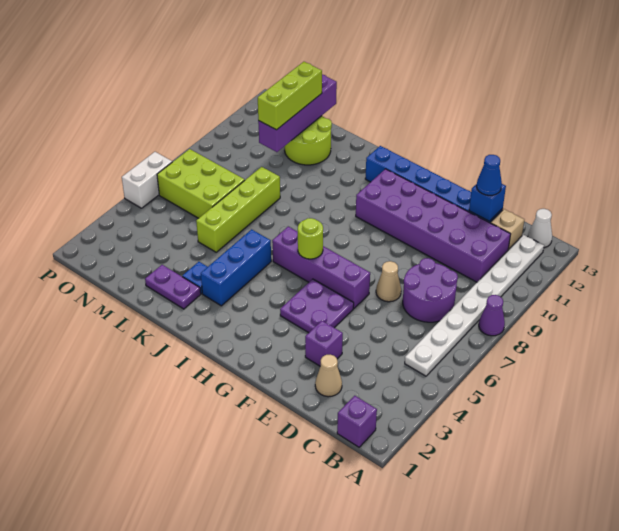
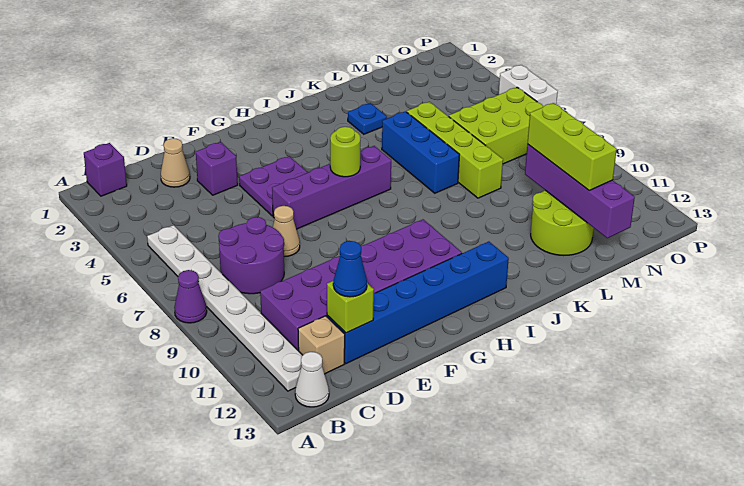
blue brick D12 level 2 -> lime brick D12 level 2
blue brick J3:J5 level 1 -> blue brick K5:K7 level 1
purple plate K2:L2 level 1 -> none

